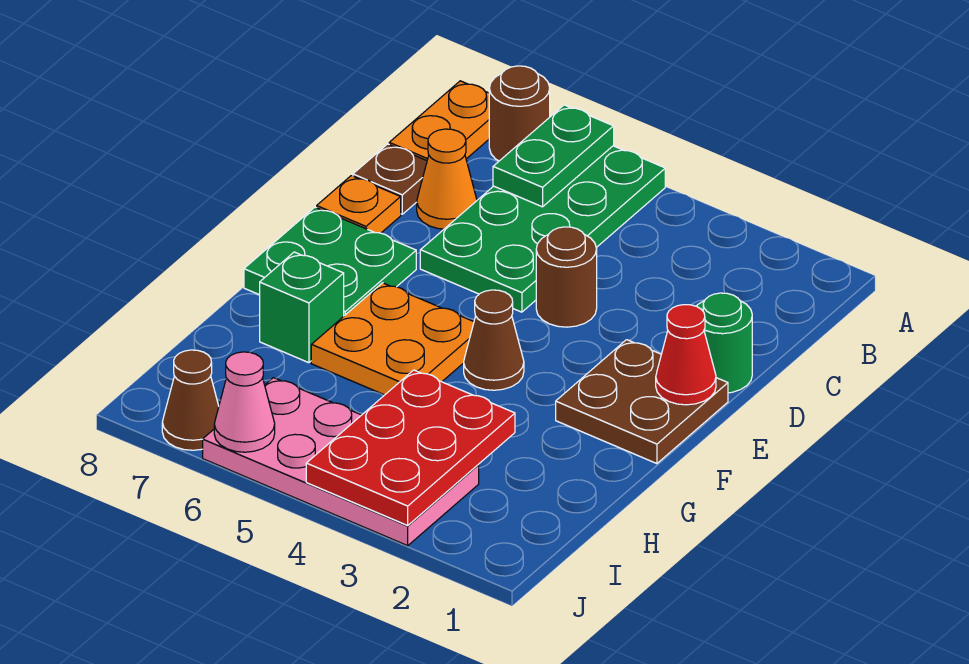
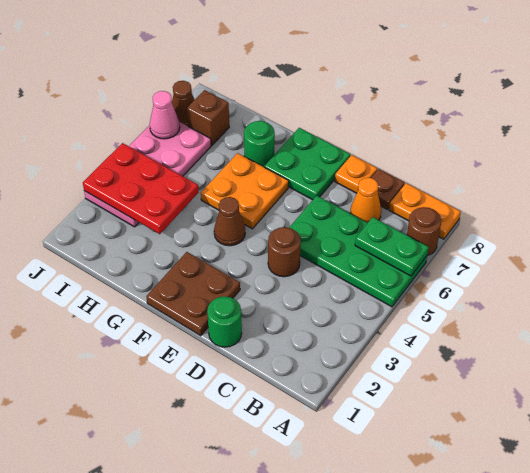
red cone E1 level 2 -> none
green brick G7 level 1 -> green round brick G7 level 1
none -> brown brick I7 level 1

